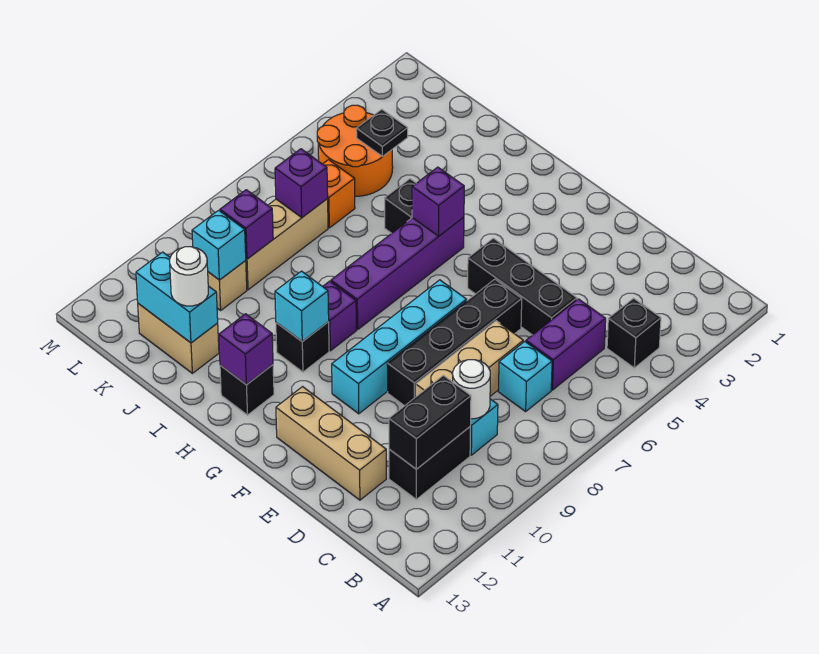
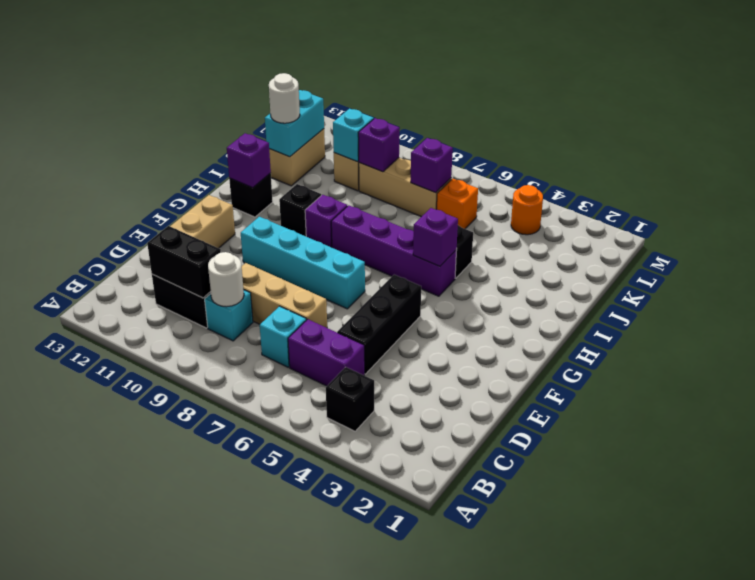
black brick E6:E9 level 1 -> none
cyan brick H10 level 2 -> none
orange round brick K4:L5 level 1 -> orange round brick L4 level 1
black plate K4 level 2 -> none

